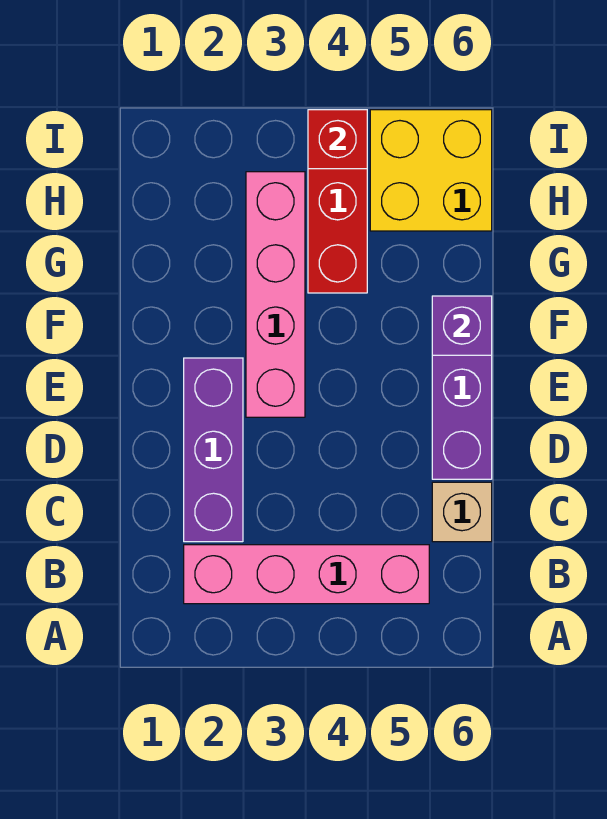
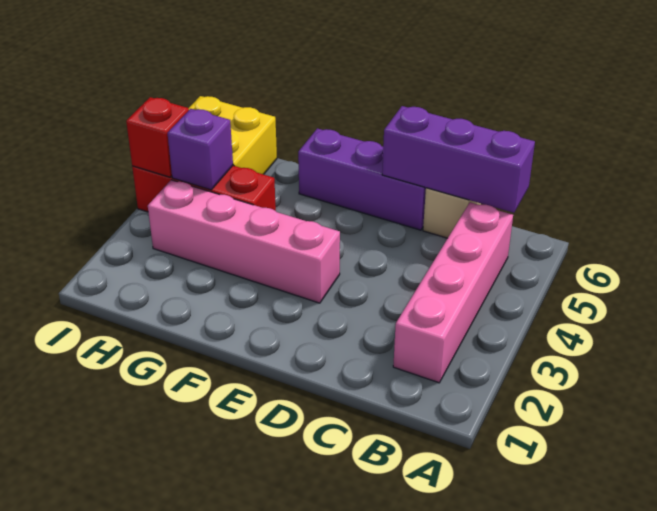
purple brick C2:E2 level 1 -> purple brick B6:D6 level 2
purple brick F6 level 2 -> purple brick H4 level 2

